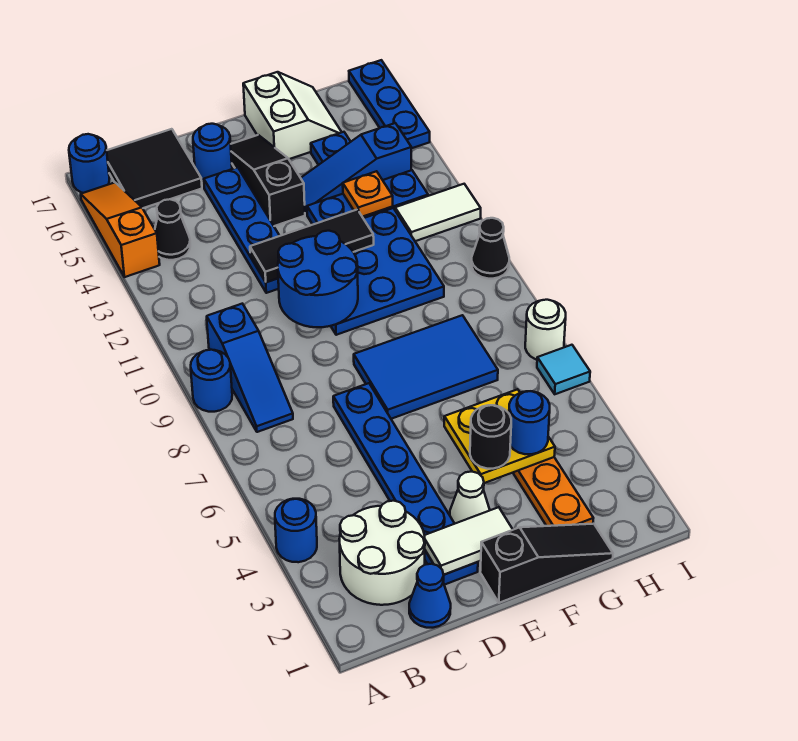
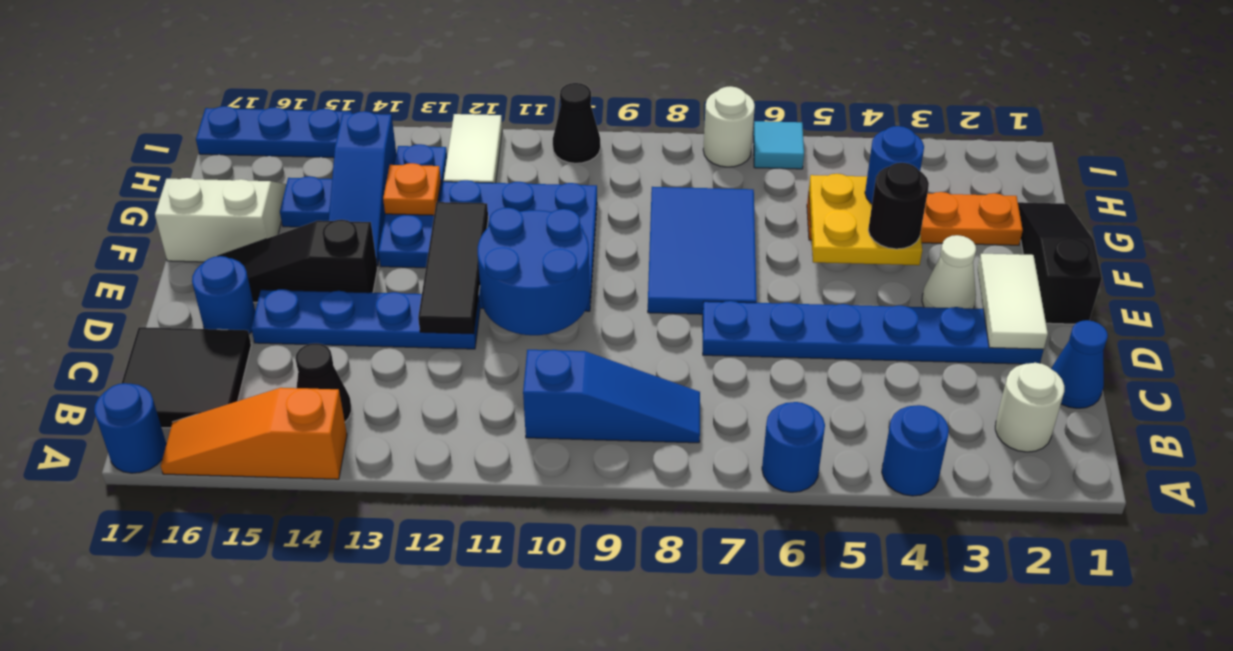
blue round brick A9 level 1 -> blue round brick A6 level 1
white round brick B2:C3 level 1 -> white round brick B2 level 1

